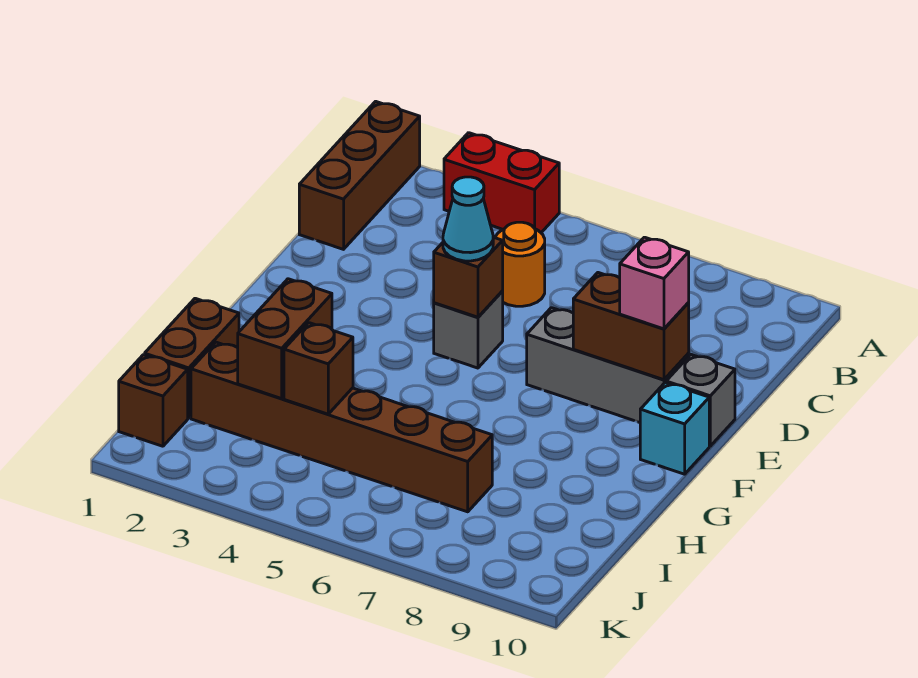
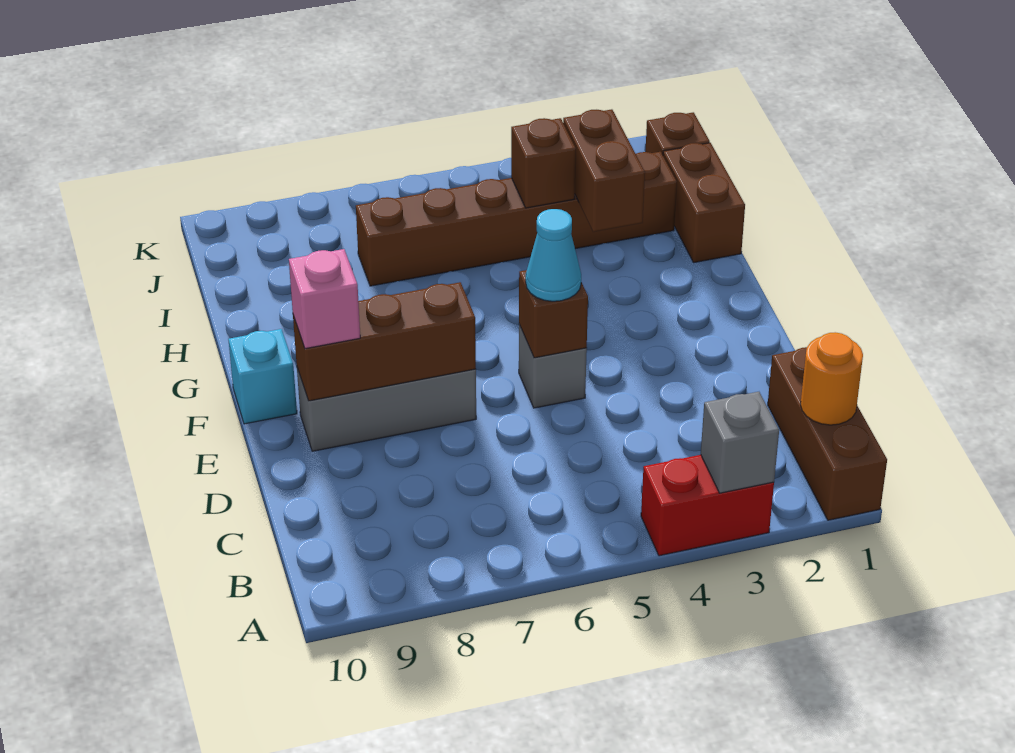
orange round brick C5 level 1 -> orange round brick B1 level 2
brown brick E8:E9 level 2 -> brown brick E7:E9 level 2
grey brick E10 level 1 -> grey brick A3 level 2

